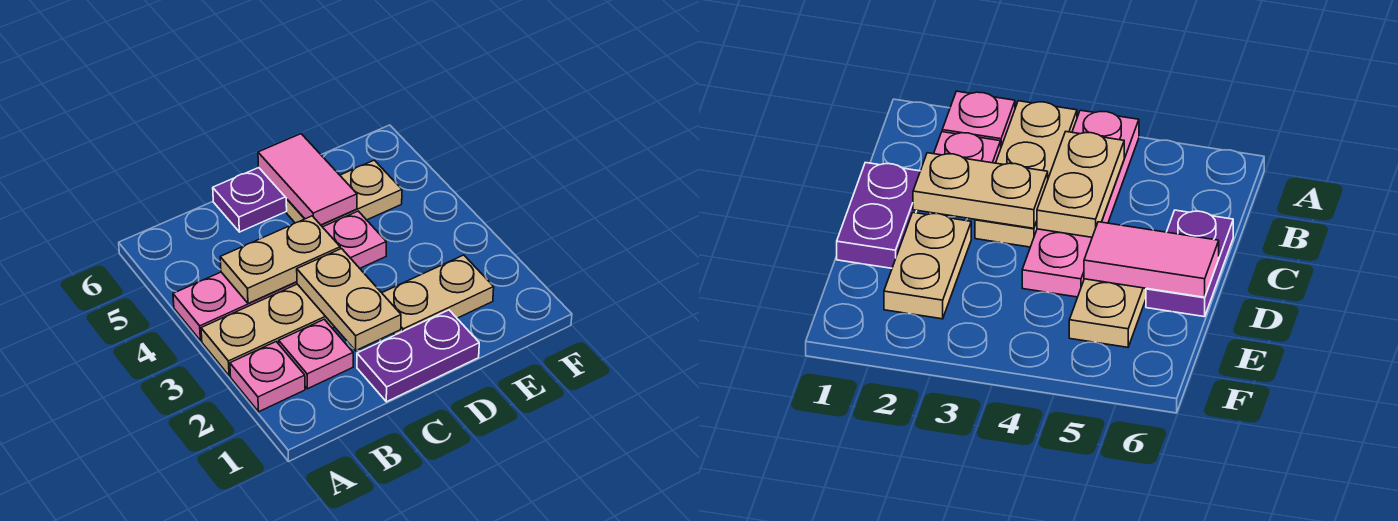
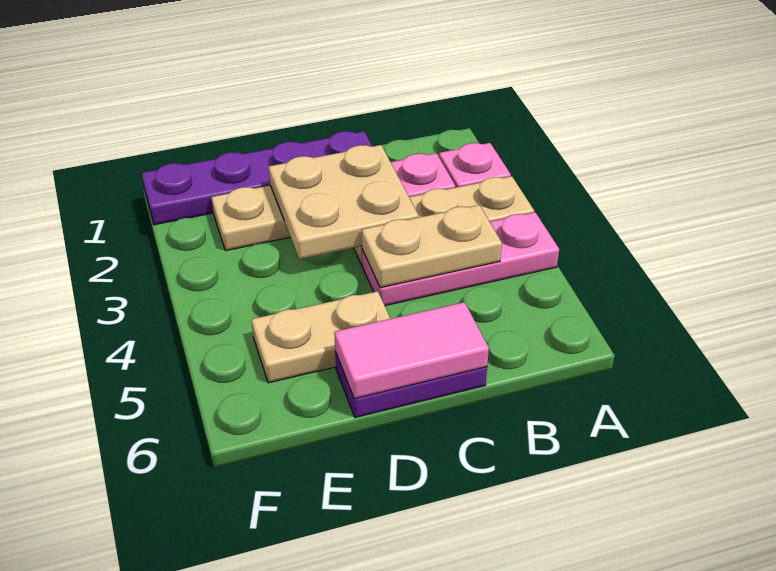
pink plate A4:D4 level 1 -> pink plate A4:C4 level 1
purple plate C1:D1 level 1 -> purple plate C1:F1 level 1
tan plate C2:C3 level 2 -> tan plate C2:D3 level 2
pink tile D5:D6 level 2 -> pink tile C6:D6 level 2

